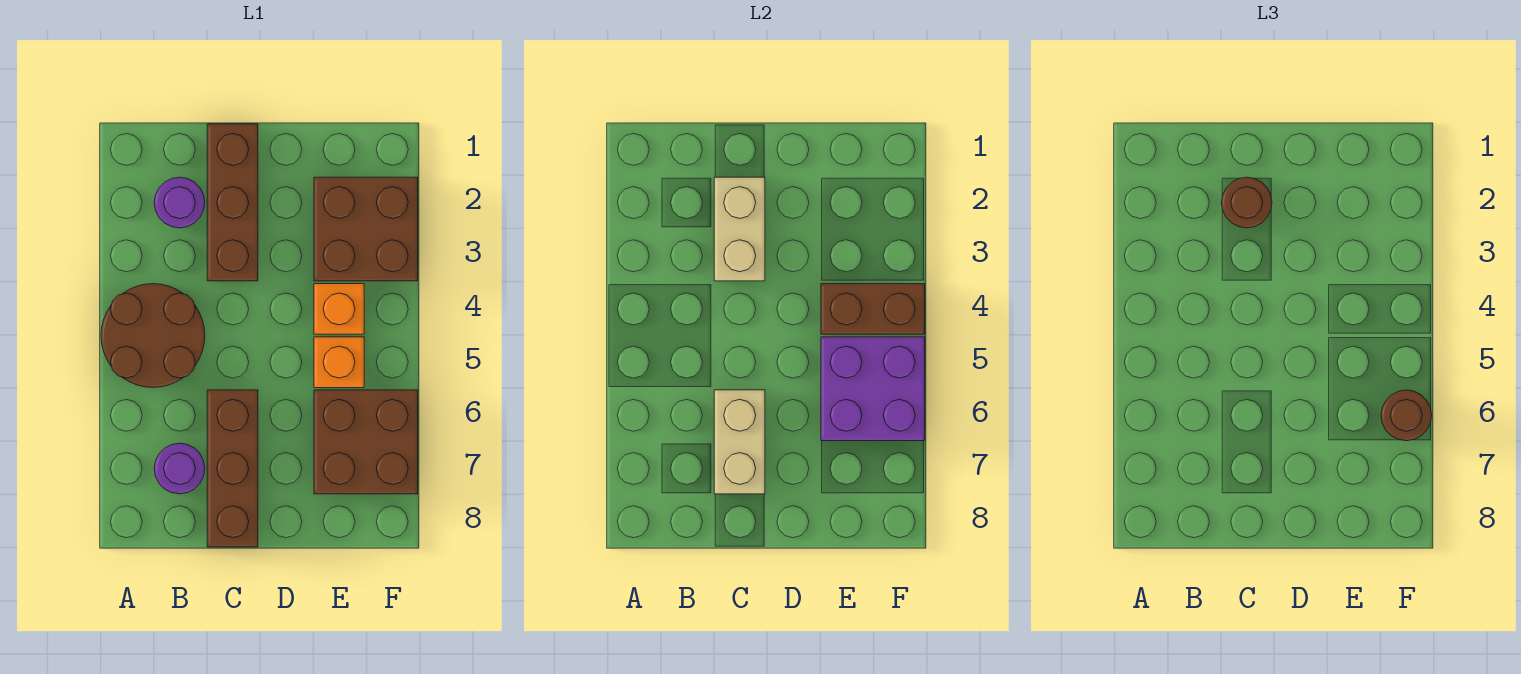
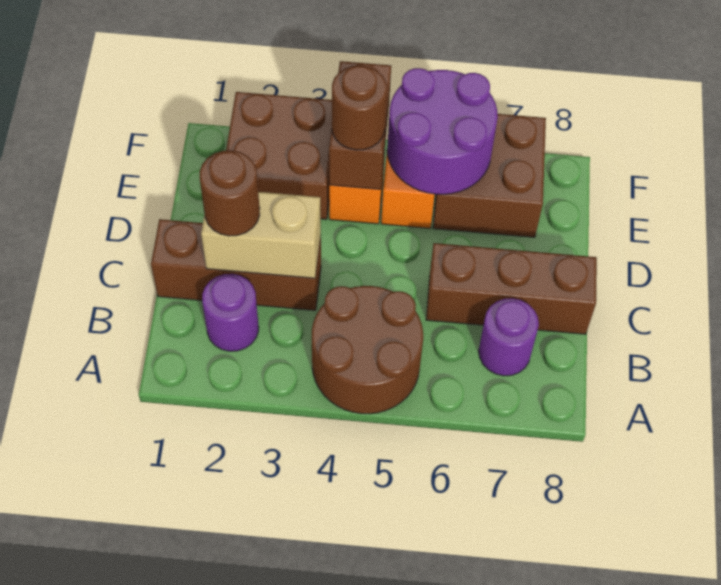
tan brick C6:C7 level 2 -> none
purple brick E5:F6 level 2 -> purple round brick E5:F6 level 2
brown round brick F6 level 3 -> brown round brick E4 level 3

